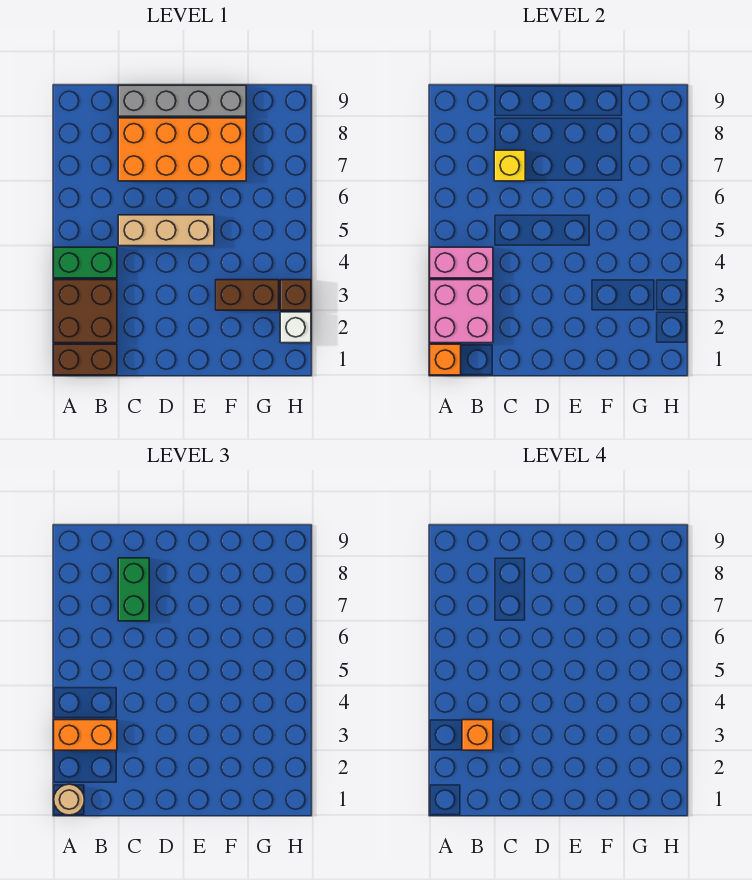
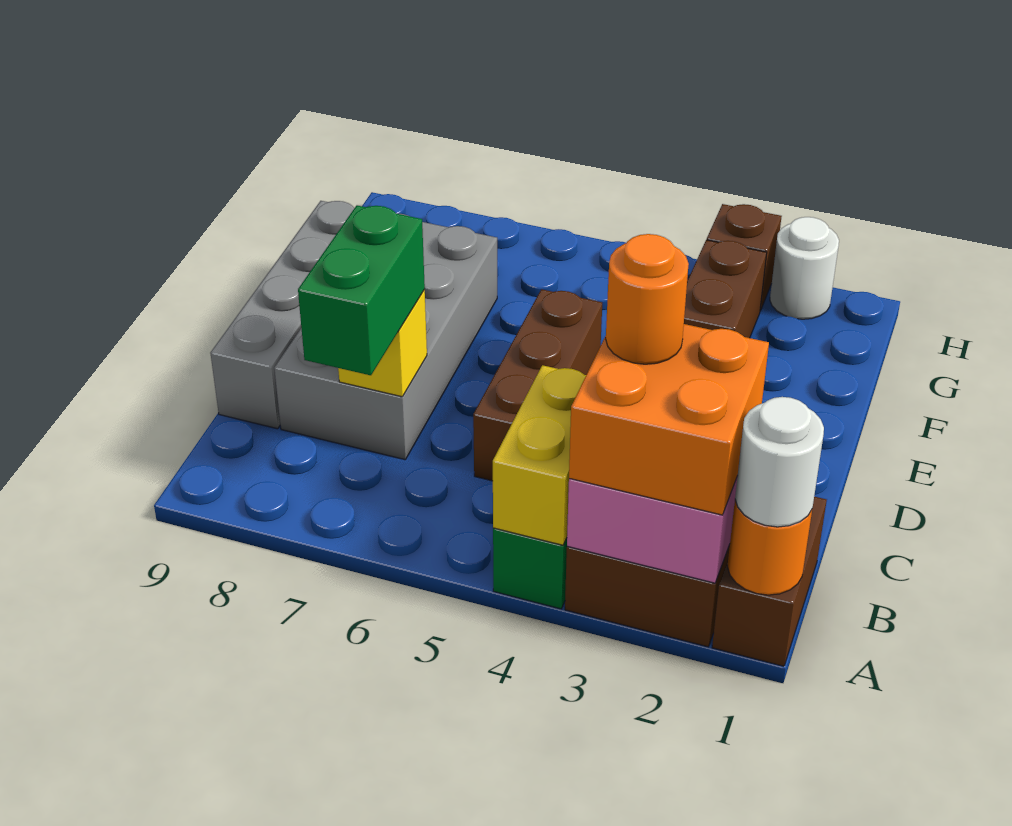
orange brick A1 level 2 -> orange round brick A1 level 2
tan round brick A1 level 3 -> white round brick A1 level 3
orange brick A3:B3 level 3 -> orange brick A2:B3 level 3
pink brick A4:B4 level 2 -> yellow brick A4:B4 level 2
orange brick B3 level 4 -> orange round brick B3 level 4
tan brick C5:E5 level 1 -> brown brick C5:E5 level 1
orange brick C7:F8 level 1 -> grey brick C7:F8 level 1
green brick C7:C8 level 3 -> green brick B7:C7 level 3
white brick H2 level 1 -> white round brick H2 level 1

